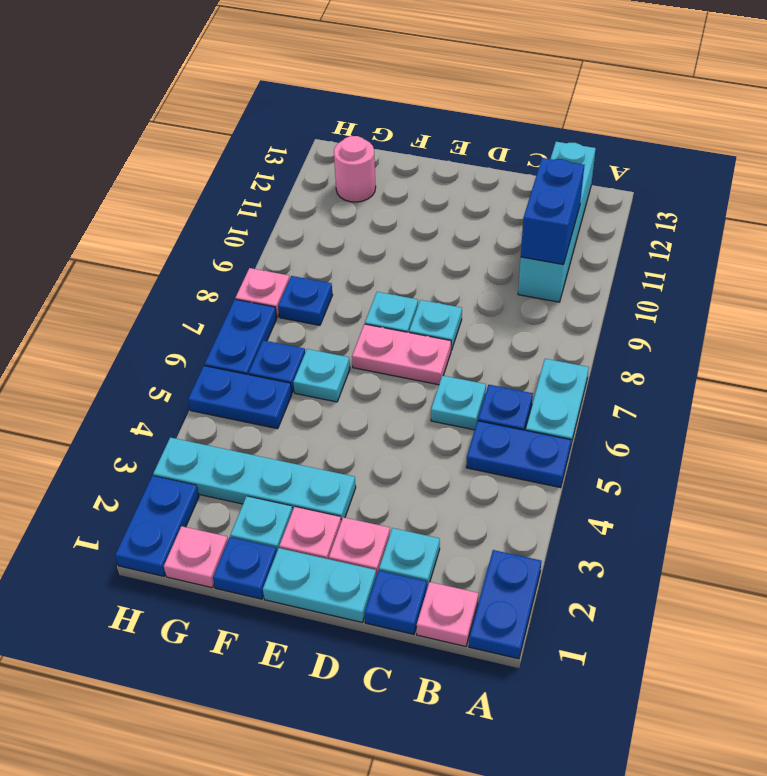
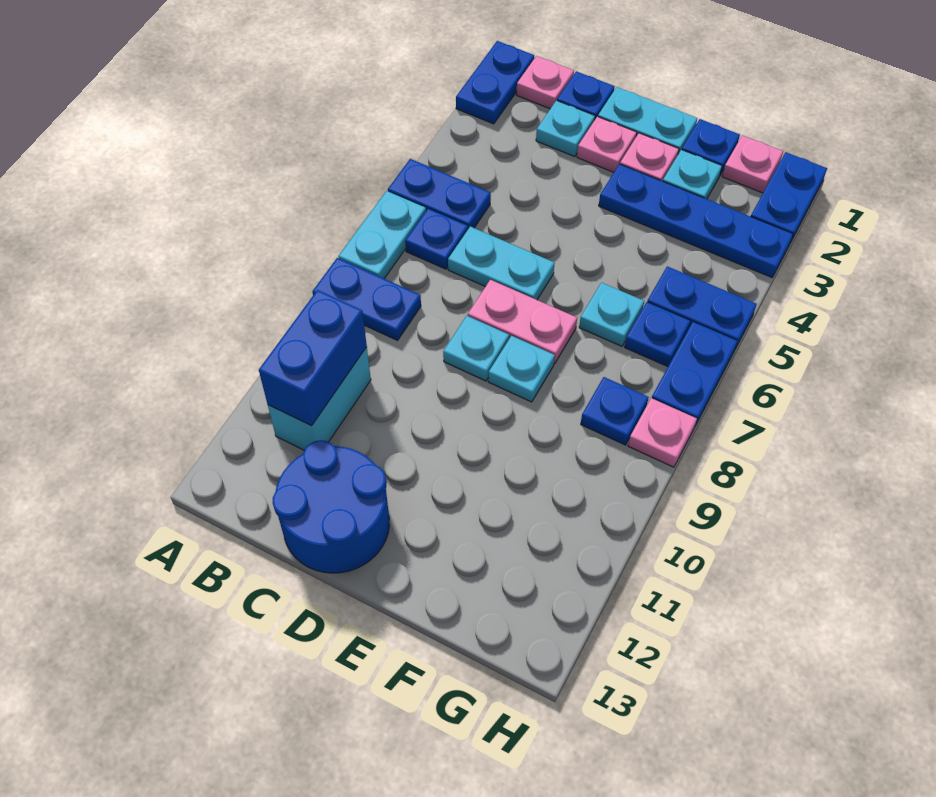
none -> blue plate A8:B8 level 1
cyan brick B10:B13 level 1 -> cyan brick B10:B11 level 1
cyan plate C6 level 1 -> cyan plate C6:D6 level 1
none -> blue round brick C12:D13 level 1
cyan plate E3:H3 level 1 -> blue plate E3:H3 level 1
pink round brick G12 level 1 -> none

